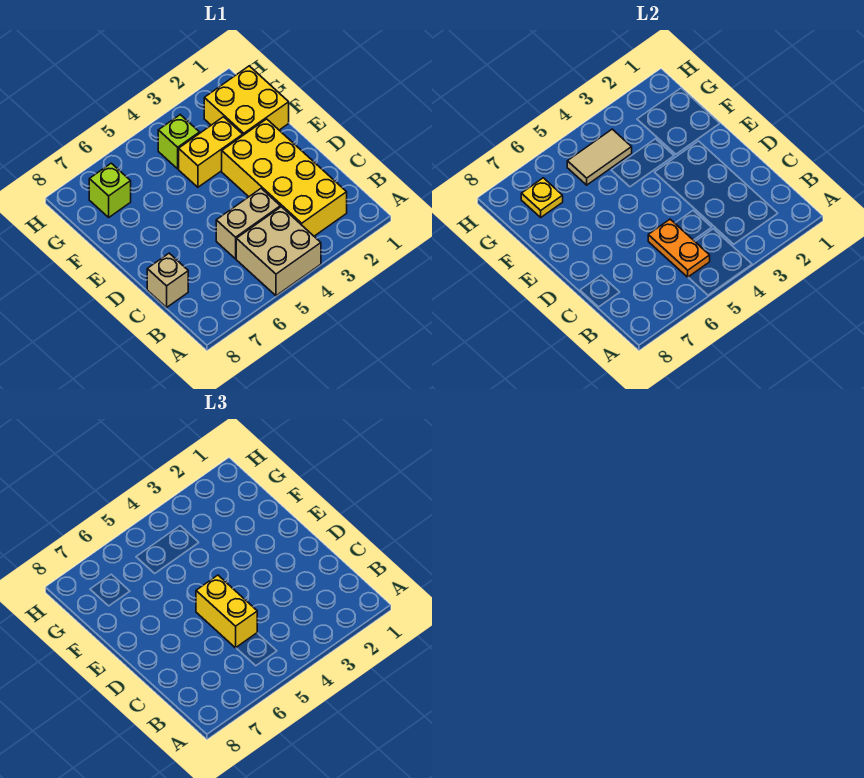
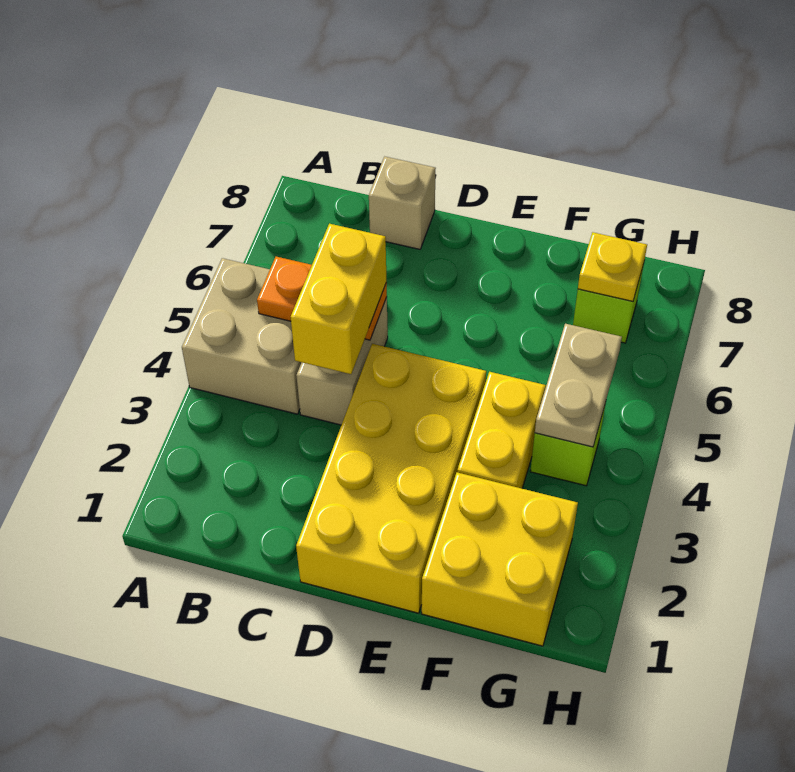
yellow brick B2:E3 level 1 -> yellow brick D1:E4 level 1
yellow brick C5:D5 level 3 -> yellow brick C4:C5 level 3
tan tile G4:G5 level 2 -> tan plate G4:G5 level 2

